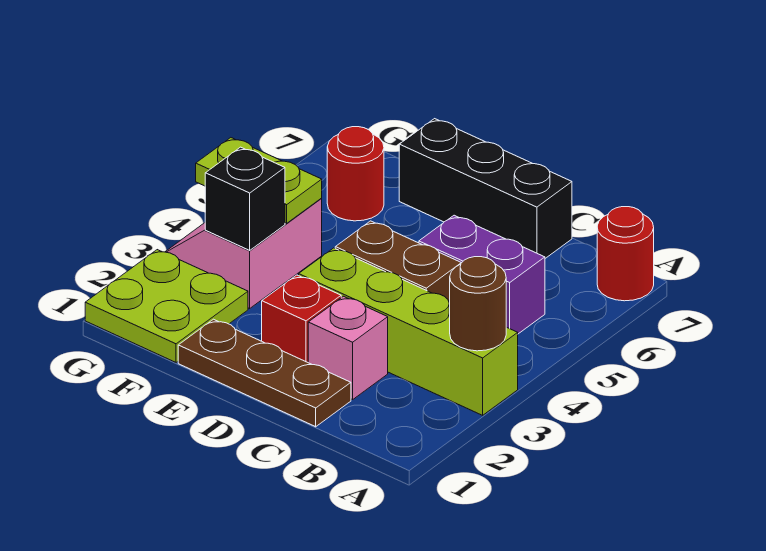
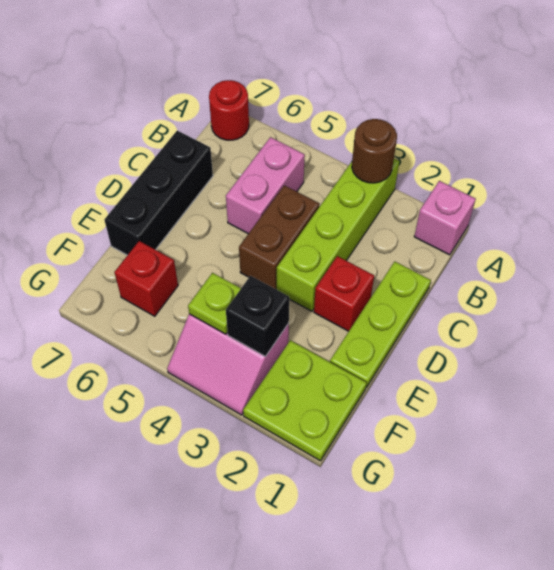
purple brick B5:C5 level 1 -> pink brick B5:C5 level 1
brown plate C1:E1 level 1 -> lime plate C1:E1 level 1
pink brick C2 level 1 -> pink brick A1 level 1
lime plate F4:G4 level 2 -> lime plate F4 level 2
red round brick F6 level 1 -> red brick F6 level 1

